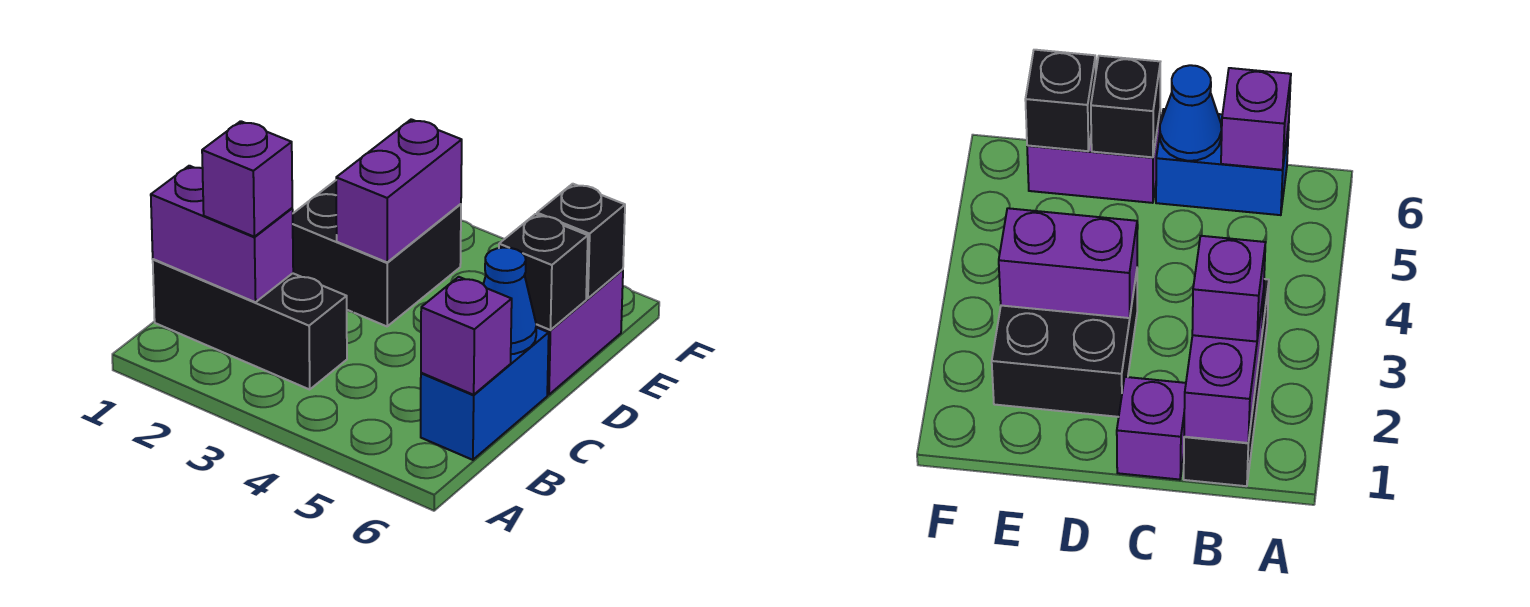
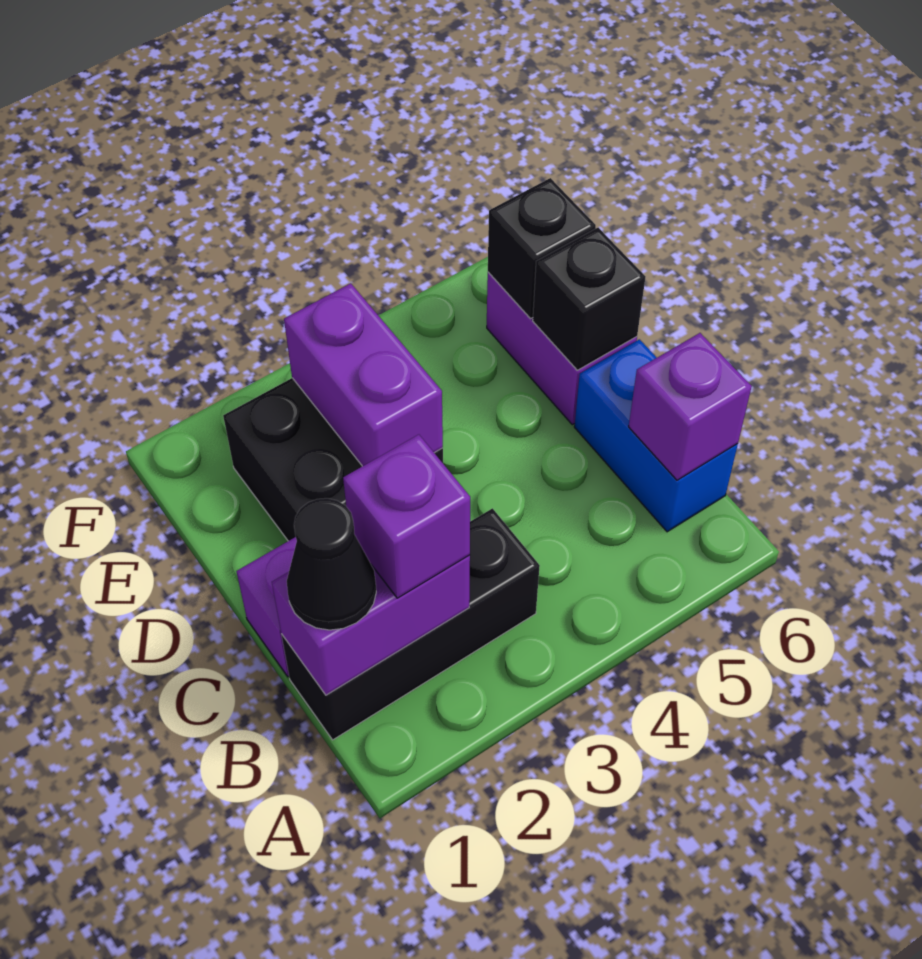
none -> black cone B1 level 3
blue cone C6 level 2 -> none

